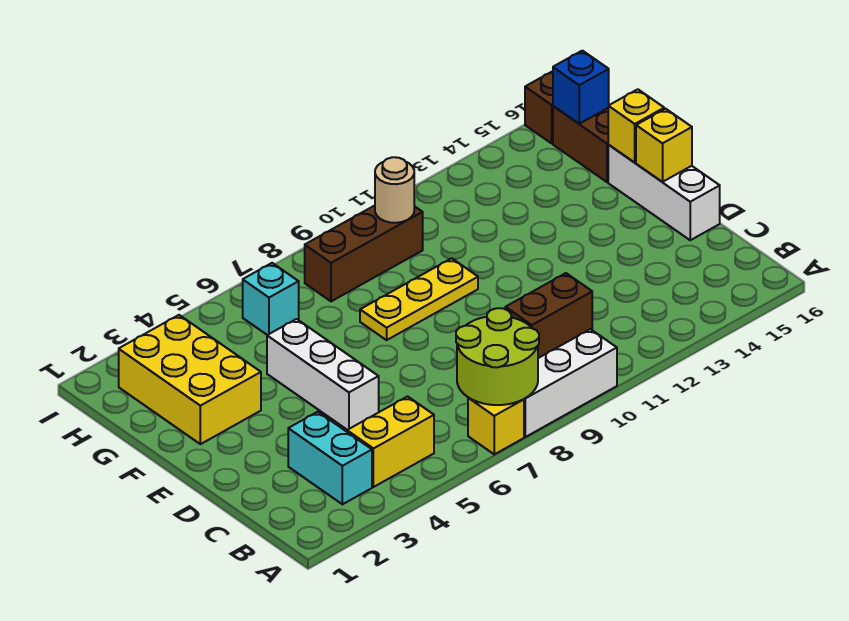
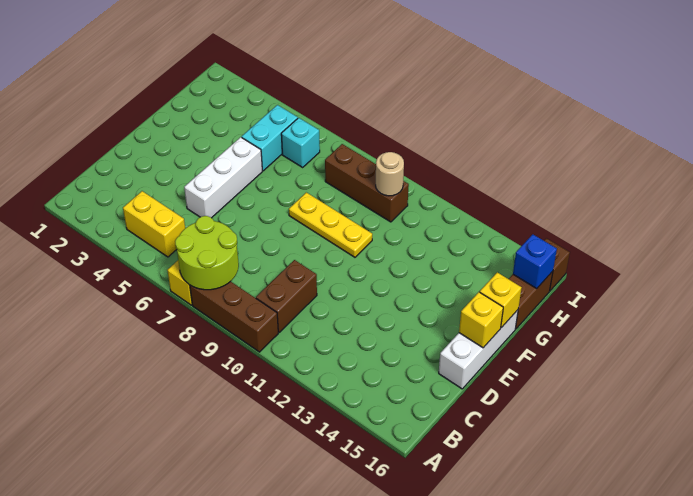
white brick A8:A10 level 1 -> brown brick A8:A10 level 1
cyan brick B3:C3 level 1 -> cyan brick G5:H5 level 1
brown brick C10:C11 level 1 -> brown brick B10:C10 level 1
yellow brick F2:H3 level 1 -> none

